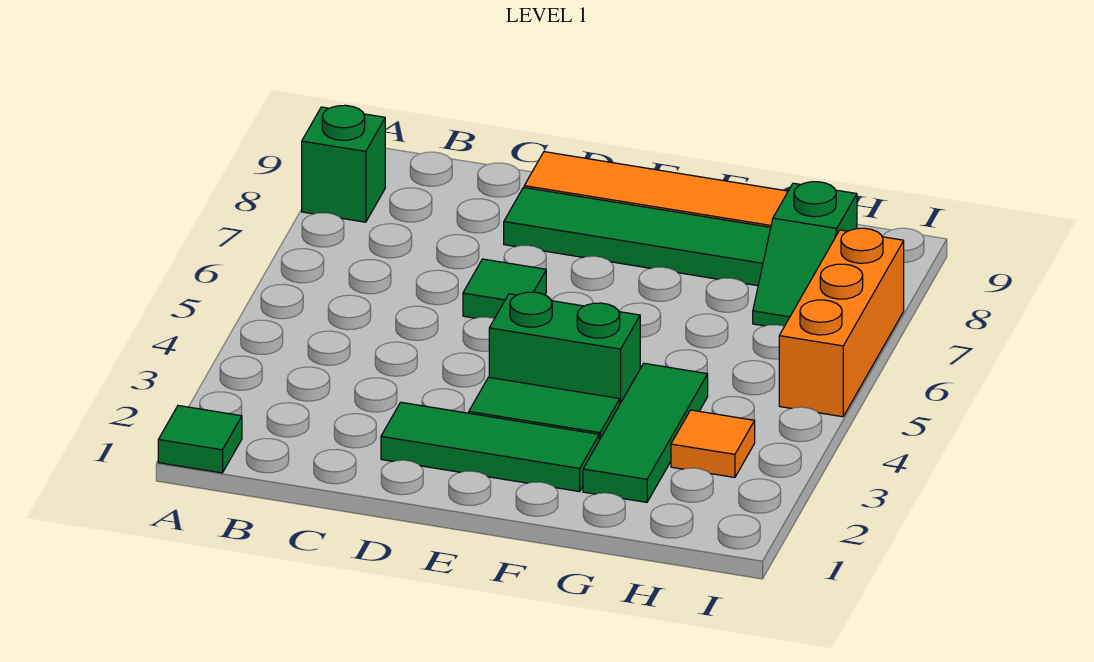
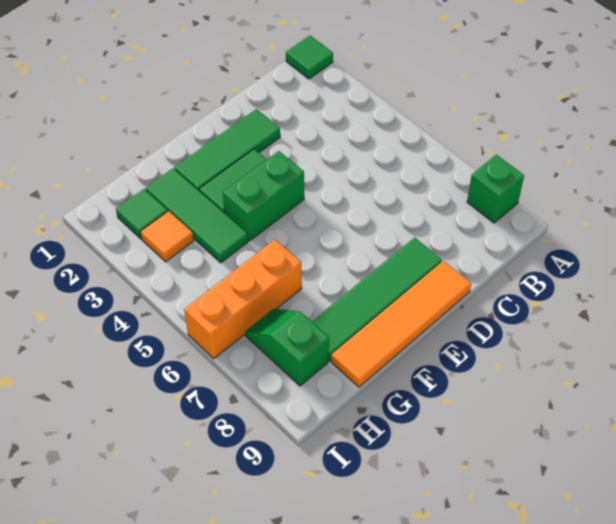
green tile D6 level 1 -> green tile H2 level 1
orange brick I5:I7 level 1 -> orange brick G6:I6 level 1

